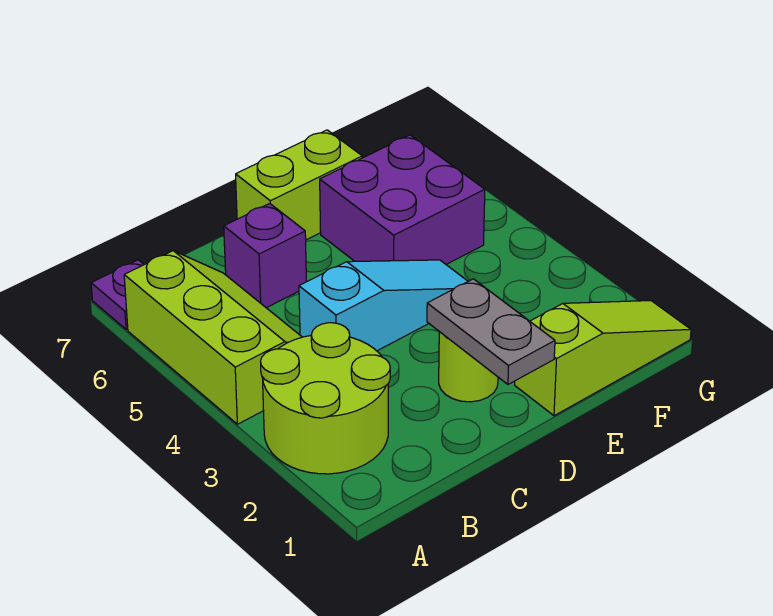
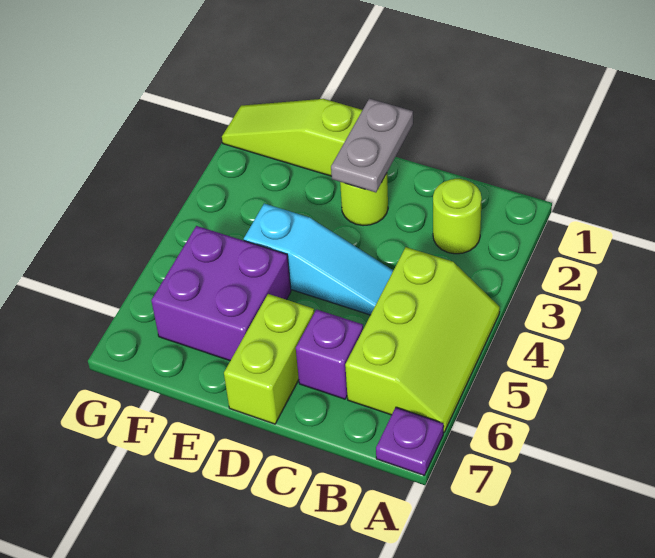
lime round brick A2:B3 level 1 -> lime round brick B2 level 1
lime slope A4:B6 level 1 top A -> lime slope A4:B6 level 1 top B
cyan slope C4:E4 level 1 top C -> cyan slope C4:E4 level 1 top E
lime brick D7:E7 level 1 -> lime brick D6:D7 level 1

